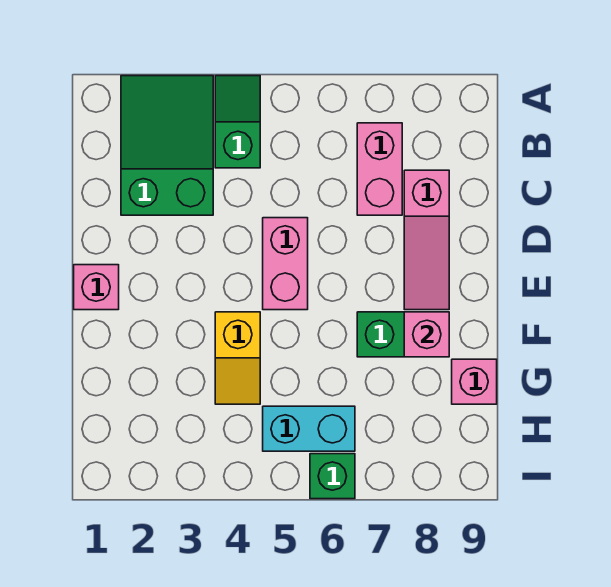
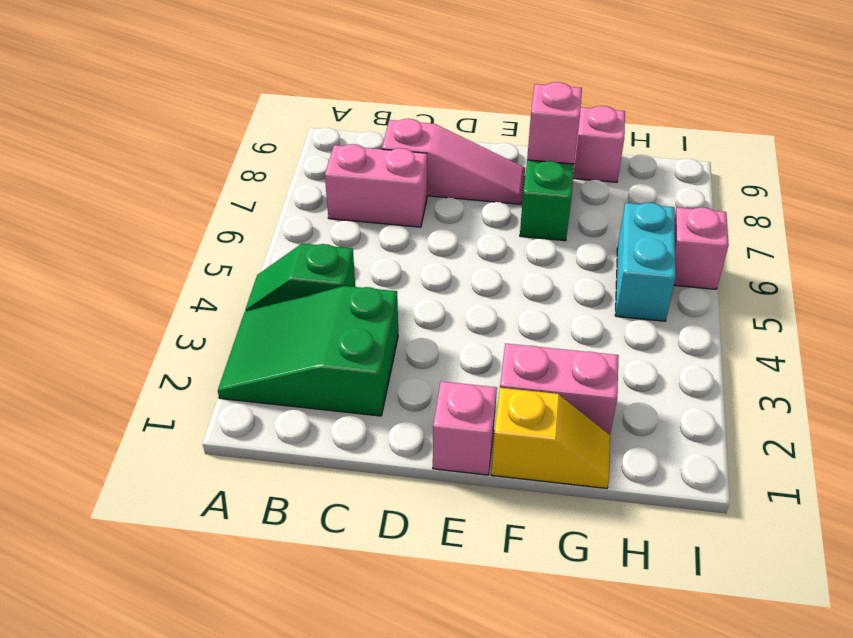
pink brick D5:E5 level 1 -> pink brick F2:G2 level 1
yellow slope F4:G4 level 1 top F -> yellow slope F1:G1 level 1 top F
green brick I6 level 1 -> pink brick I6 level 1

